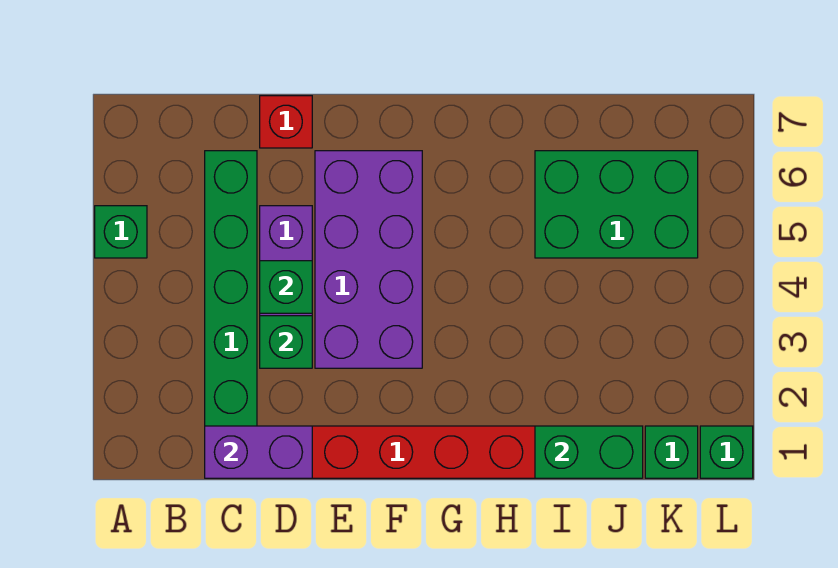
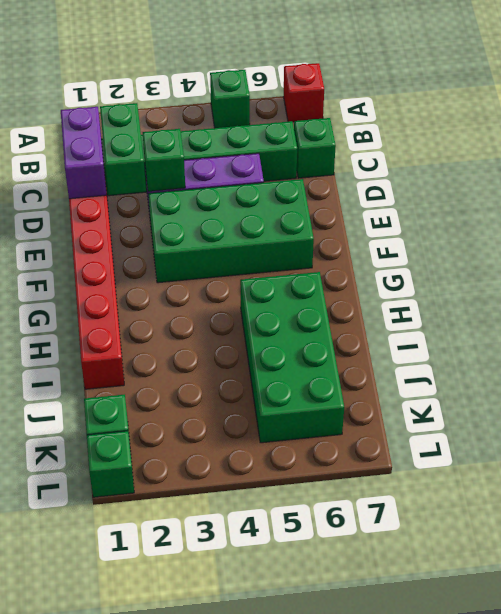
green brick D4 level 2 -> green brick C7 level 1
red brick D7 level 1 -> red brick A7 level 1
purple brick E3:F6 level 1 -> green brick E3:F6 level 1
green brick I1:J1 level 2 -> green brick C2:D2 level 2
green brick I5:K6 level 1 -> green brick H5:K6 level 1

